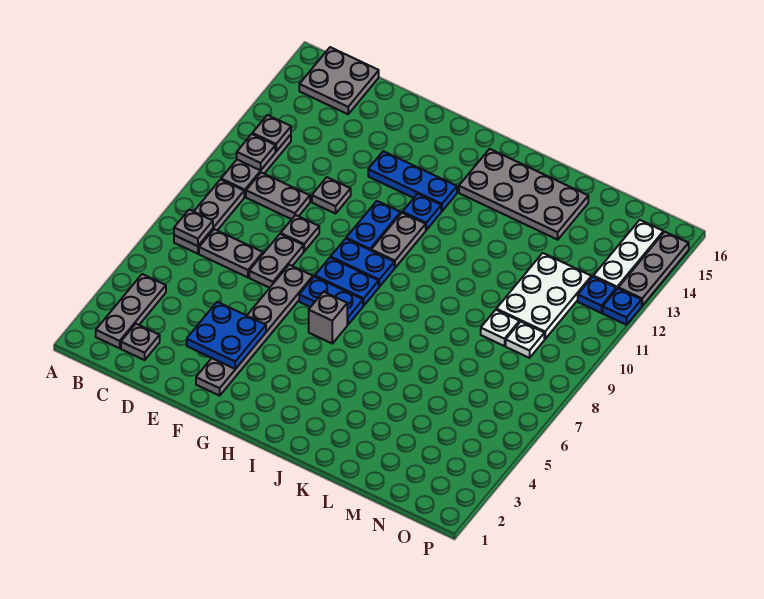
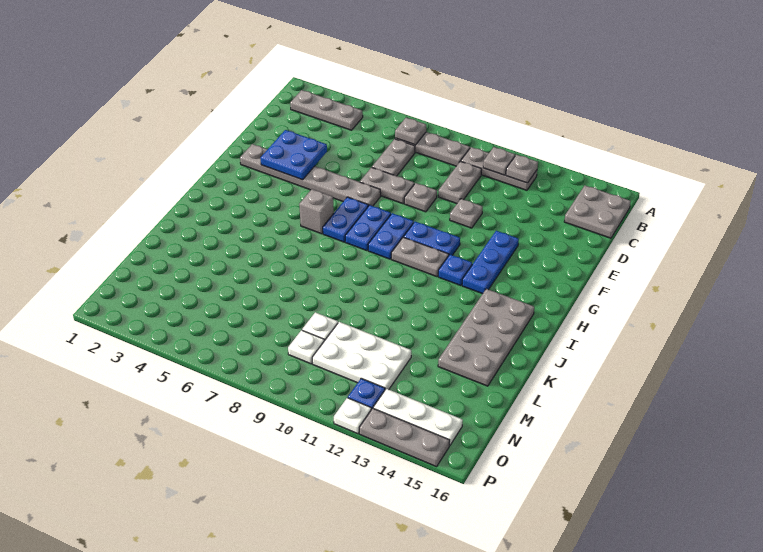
grey plate C2 level 1 -> none
blue plate P12 level 1 -> white plate P12 level 1

